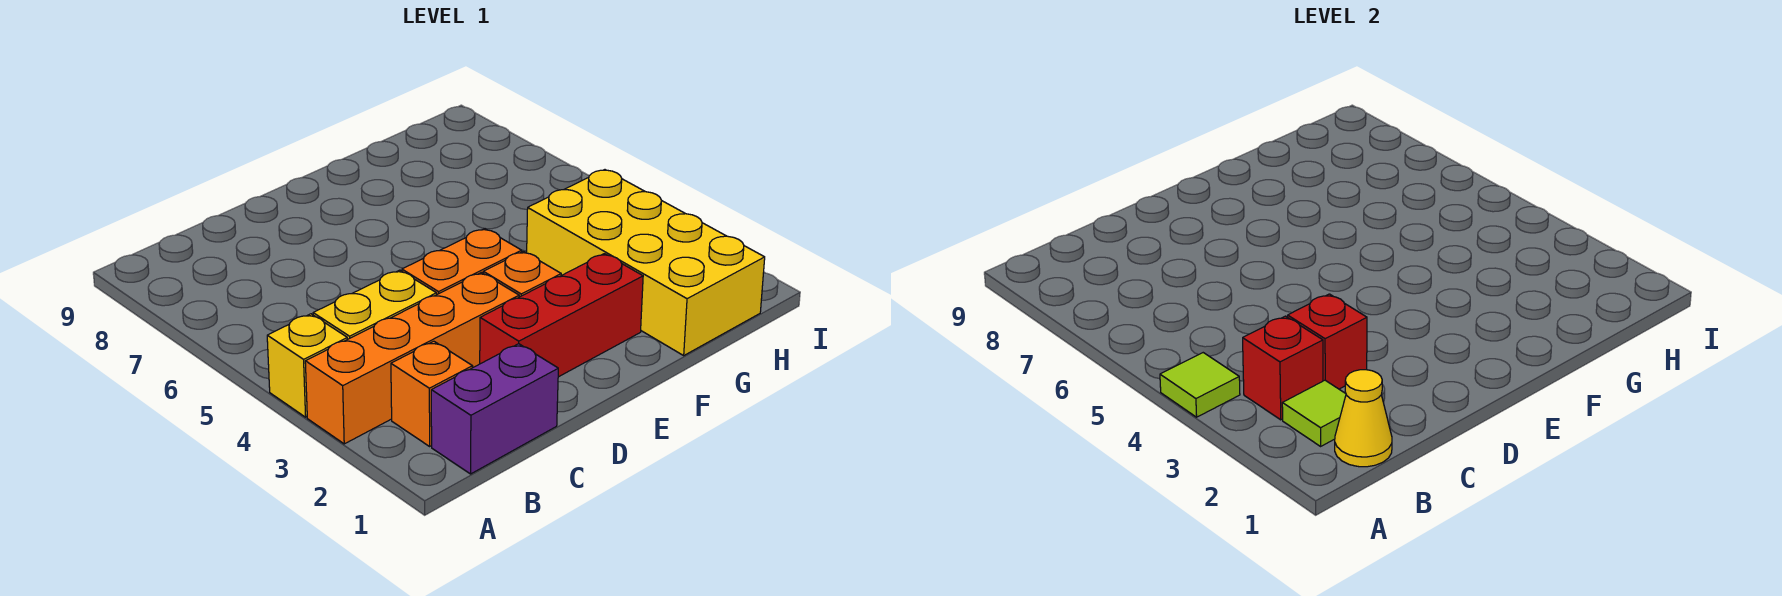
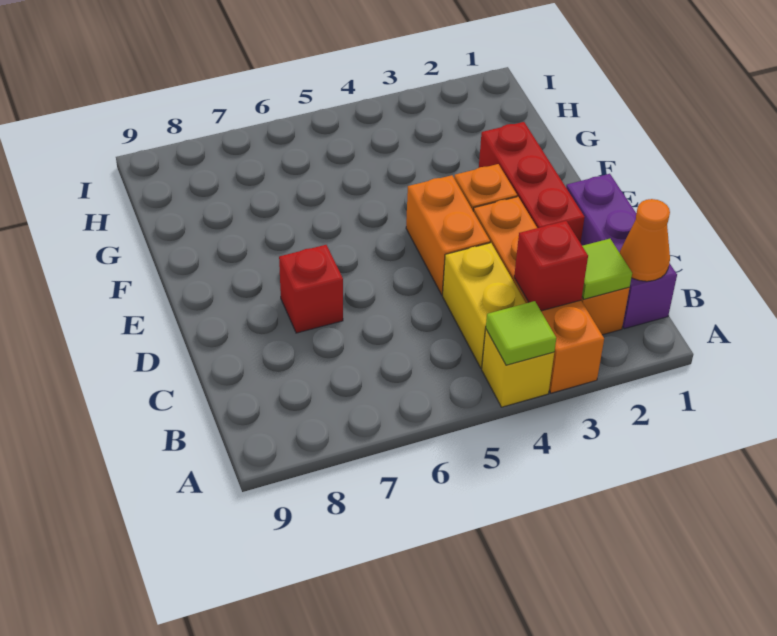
purple brick B1:C1 level 1 -> purple brick B1:D1 level 1
yellow cone B1 level 2 -> orange cone B1 level 2
red brick C3 level 2 -> red brick D7 level 1
yellow brick G1:H4 level 1 -> none

